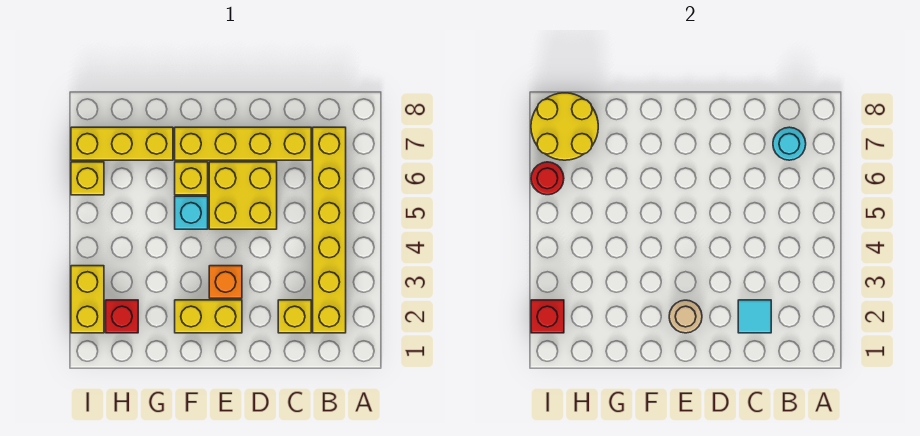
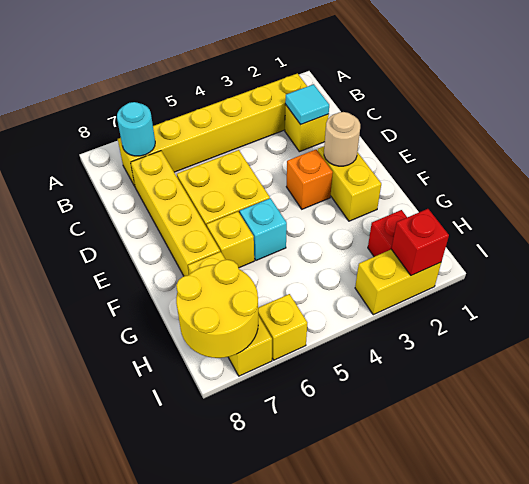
red round brick I6 level 2 -> none

